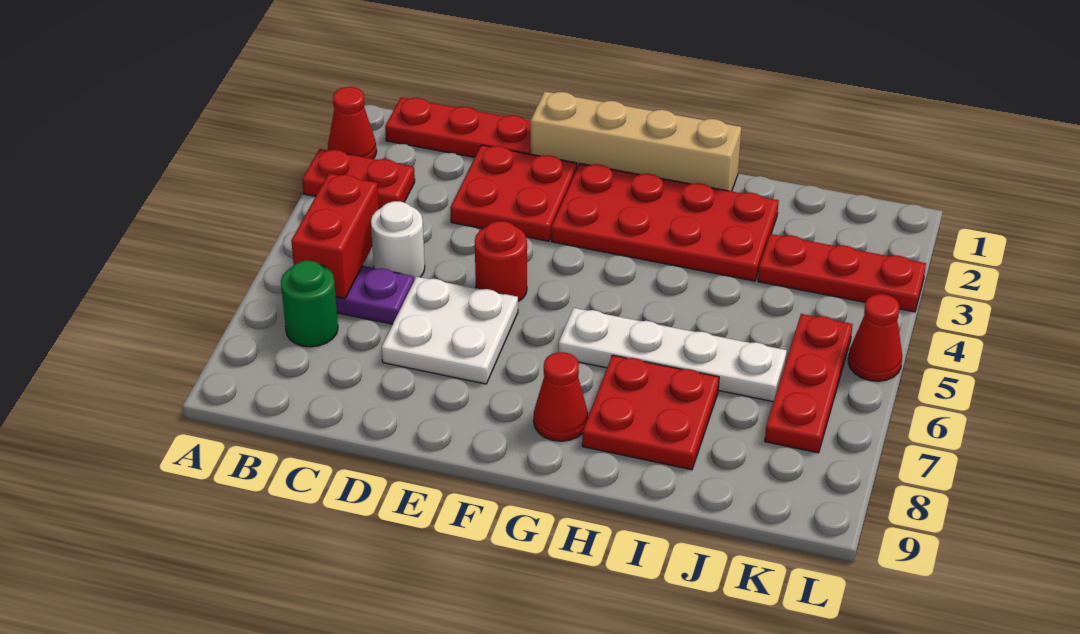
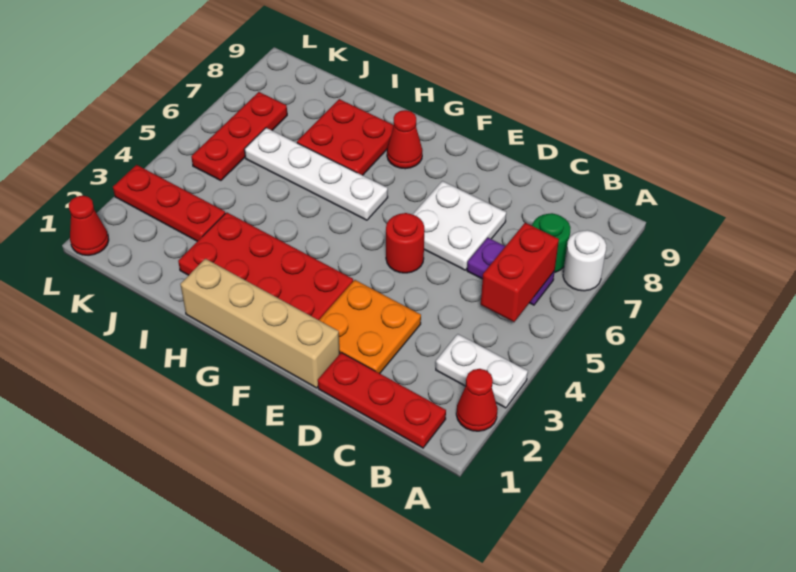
red plate A3:B3 level 1 -> white plate A3:B3 level 1
white round brick C5 level 1 -> white round brick A7 level 1
red plate D2:E3 level 1 -> orange plate D2:E3 level 1
red cone L5 level 1 -> red cone L1 level 1

